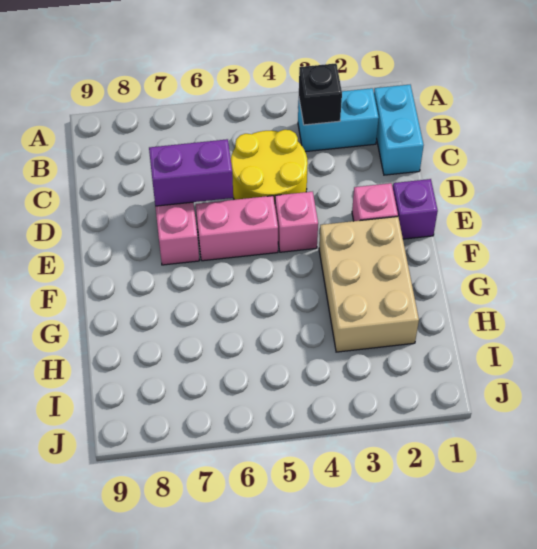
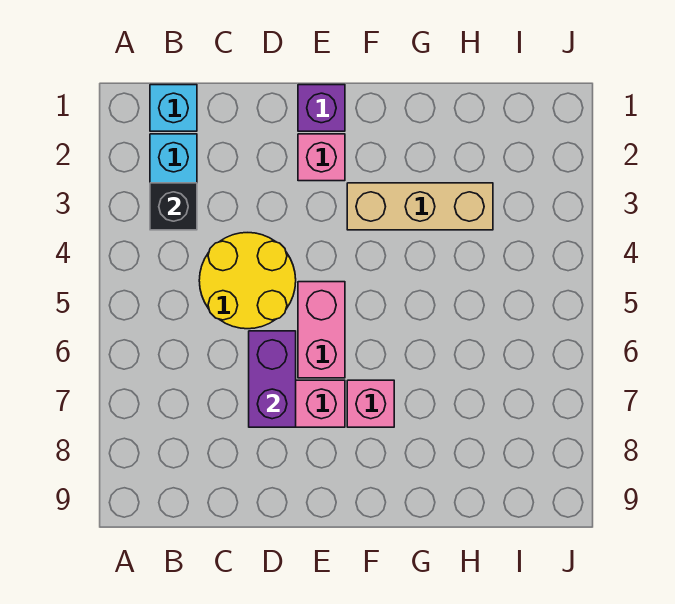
cyan brick B1:C1 level 1 -> cyan brick B1 level 1
pink brick E4 level 1 -> pink brick F7 level 1
tan brick F2:H3 level 1 -> tan brick F3:H3 level 1

